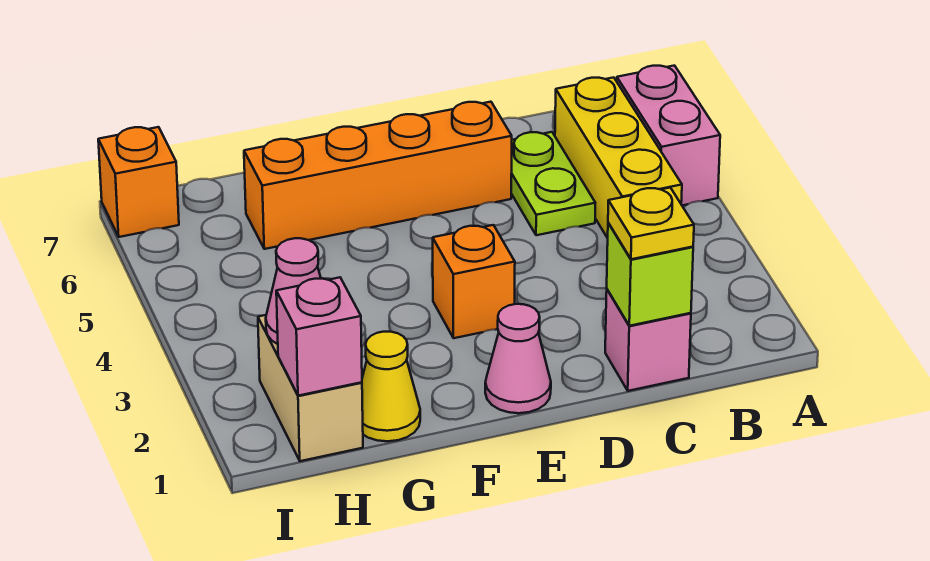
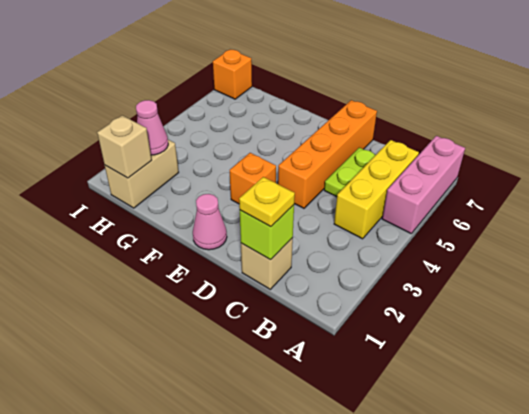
pink brick A5:A6 level 1 -> pink brick A5:A7 level 1
pink brick C1 level 1 -> tan brick C1 level 1
orange brick D6:G6 level 1 -> orange brick D4:D7 level 1
yellow cone G1 level 1 -> none
pink brick H1 level 2 -> tan brick H1 level 2

